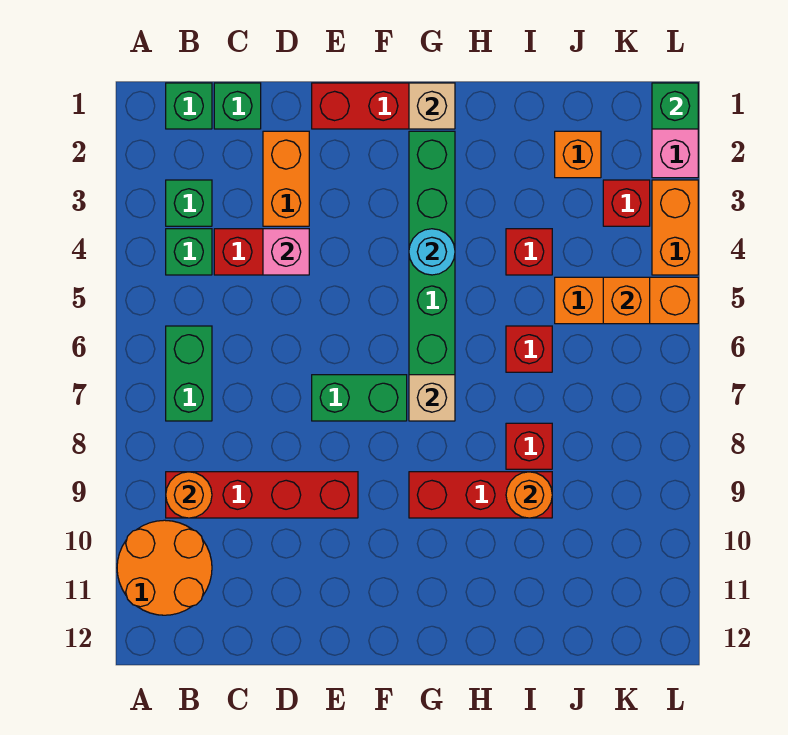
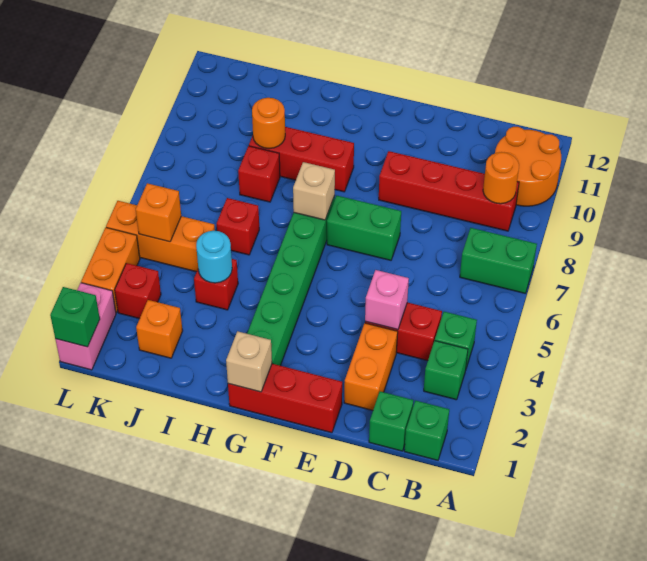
green brick B6:B7 level 1 -> green brick A7:B7 level 1
cyan round brick G4 level 2 -> cyan round brick I4 level 2

